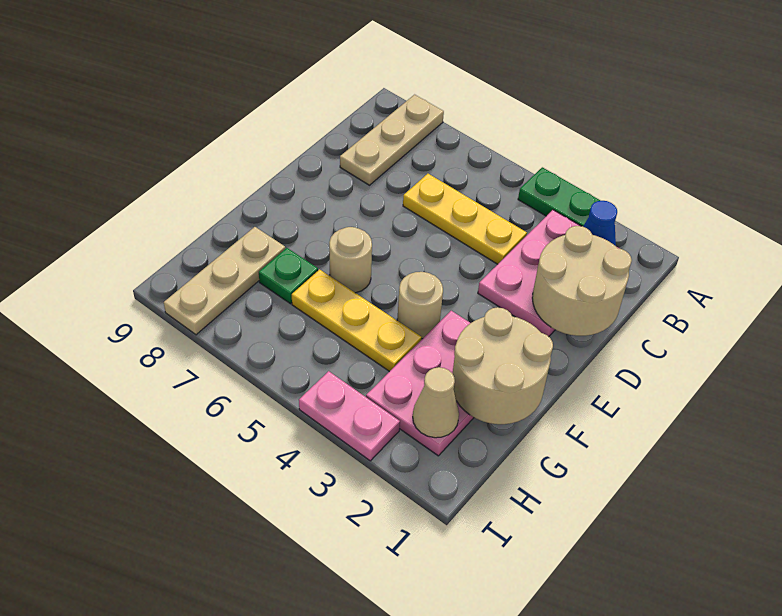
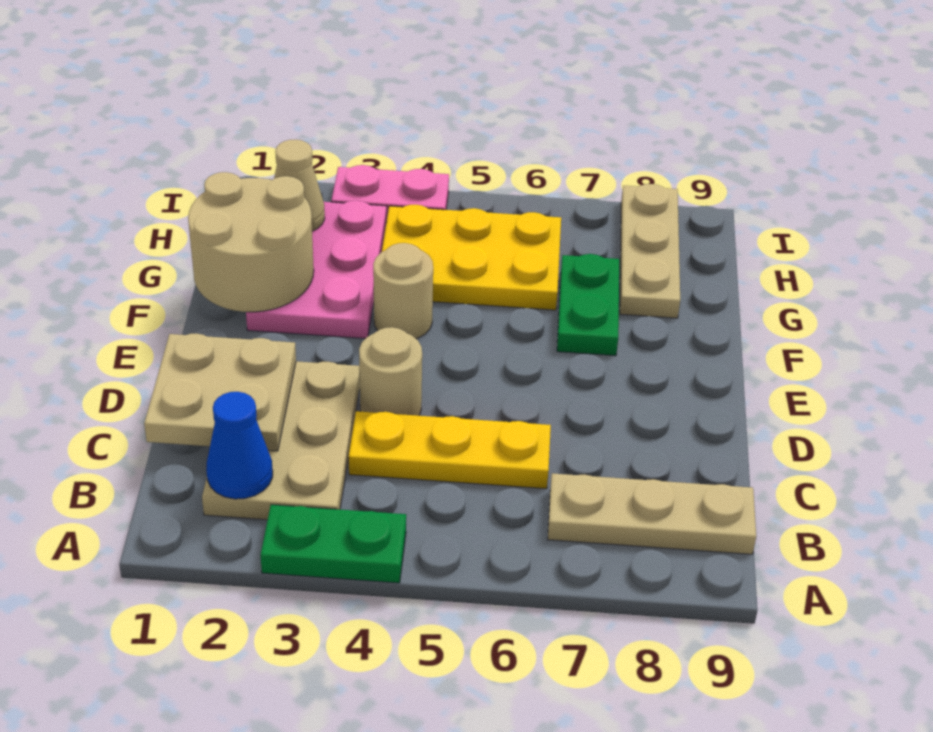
tan plate A8:C8 level 1 -> tan plate B7:B9 level 1
pink plate B2:D3 level 1 -> tan plate B2:D3 level 1
tan round brick C1:D2 level 2 -> tan plate C1:D2 level 2
tan round brick F6 level 1 -> tan round brick D4 level 1
yellow plate G4:G6 level 1 -> yellow plate G4:H6 level 1
green plate G7 level 1 -> green plate F7:G7 level 1

